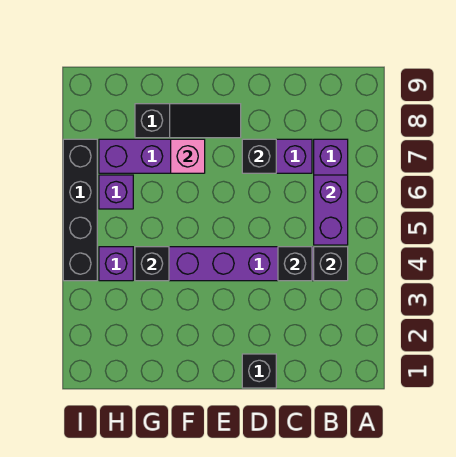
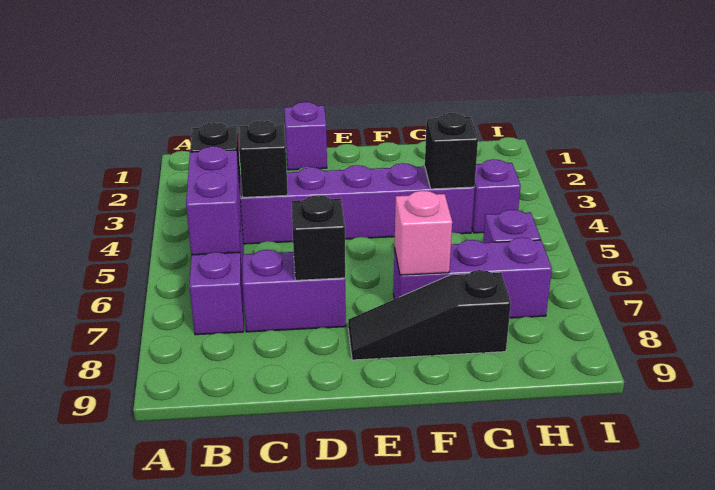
black brick D1 level 1 -> purple brick D1 level 1
black brick I4:I7 level 1 -> none

